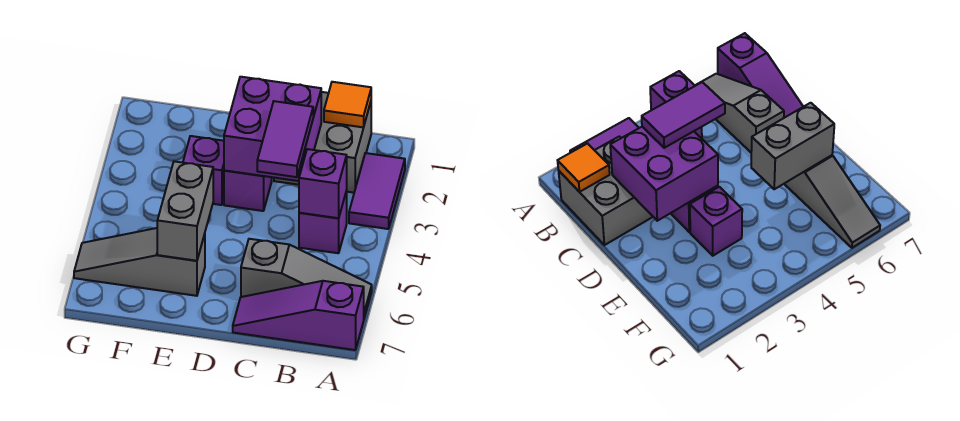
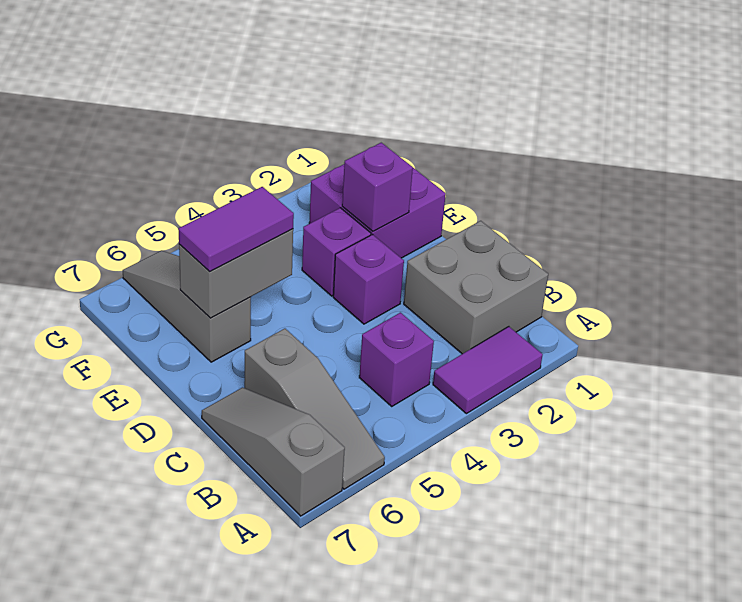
purple slope A7:C7 level 1 top A -> grey slope A7:C7 level 1 top A
orange tile B1 level 2 -> none
purple brick B4 level 2 -> purple brick E2 level 2
purple brick C2:D3 level 2 -> purple brick E1:F2 level 1
purple tile C3:C4 level 3 -> purple tile E5:E6 level 3

